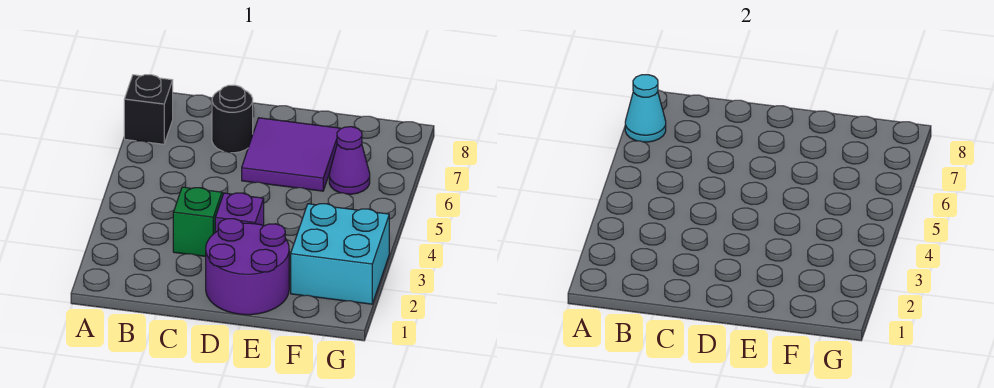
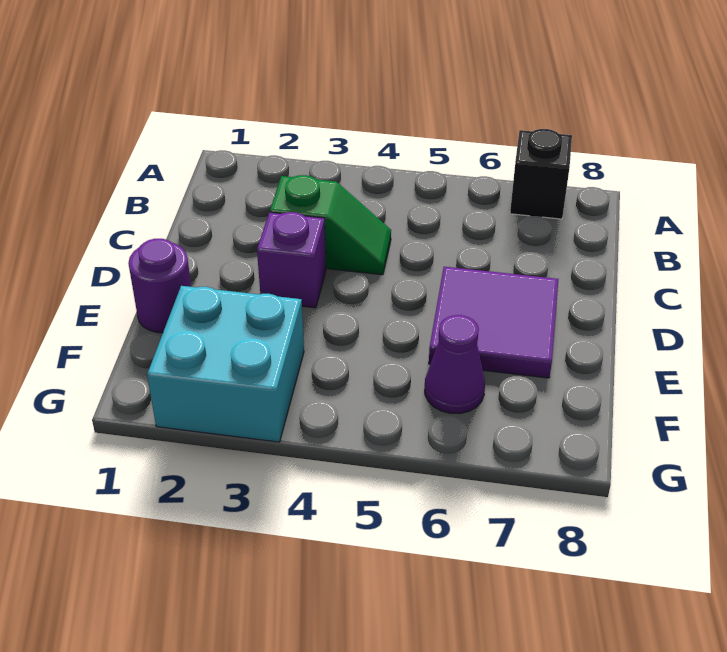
cyan cone A7 level 2 -> none
black round brick C7 level 1 -> none
purple round brick D1:E2 level 1 -> purple round brick E1 level 1

